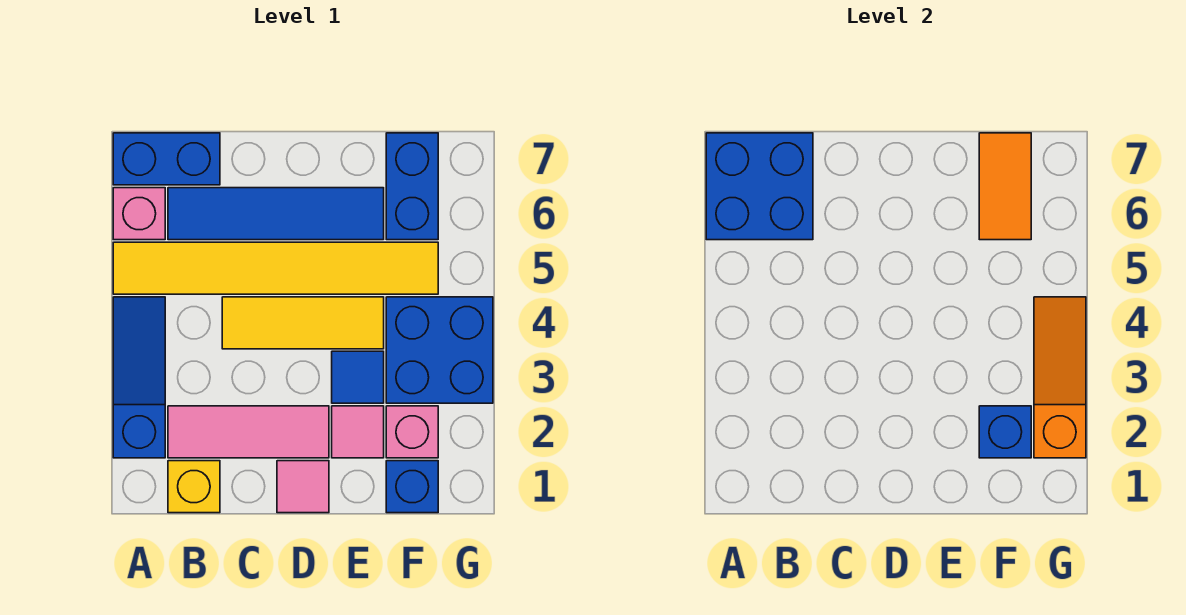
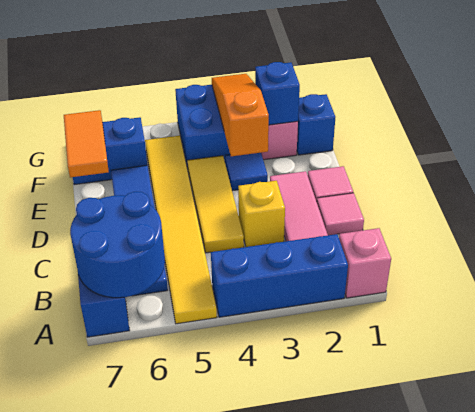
blue slope A2:A4 level 1 top 2 -> blue brick A2:A4 level 1
pink brick A6 level 1 -> pink brick A1 level 1
blue brick A6:B7 level 2 -> blue round brick A6:B7 level 2
yellow brick B1 level 1 -> yellow brick C3 level 1
pink tile E2 level 1 -> pink tile C1 level 1
orange tile F6:F7 level 2 -> orange tile E7:F7 level 2
orange slope G2:G4 level 2 top 2 -> orange slope E3:G3 level 2 top E

